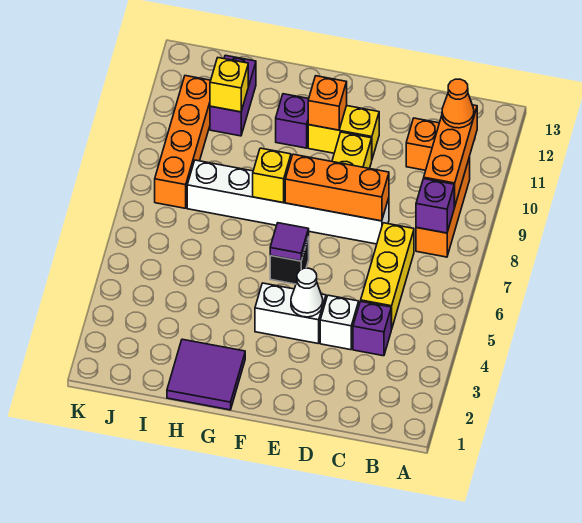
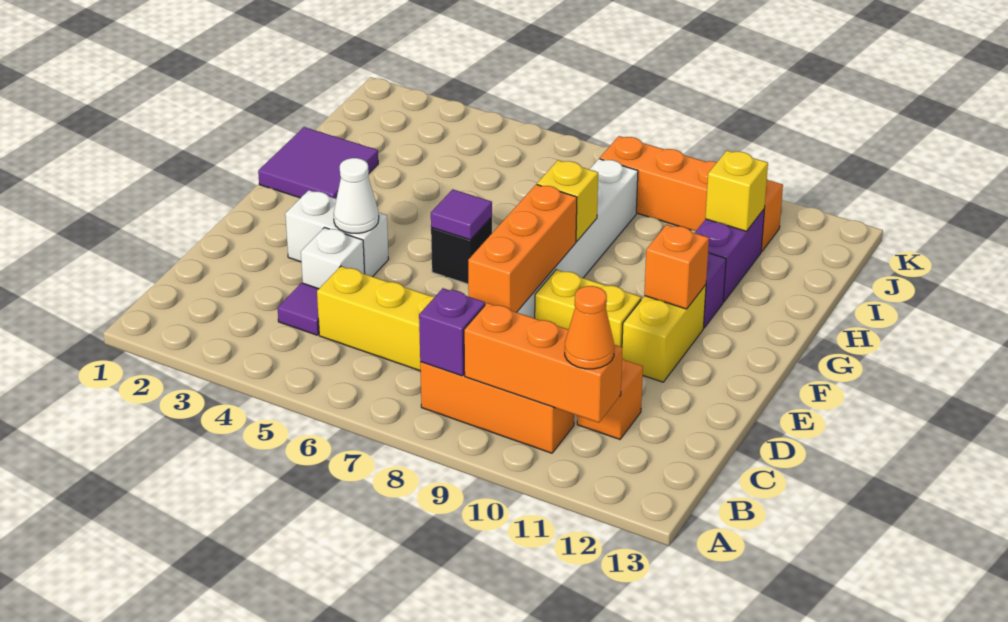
purple brick C4 level 1 -> purple tile C4 level 1
white brick E4:F4 level 1 -> white brick E3:E4 level 1
purple brick I11:I12 level 1 -> purple brick H11:I11 level 1

